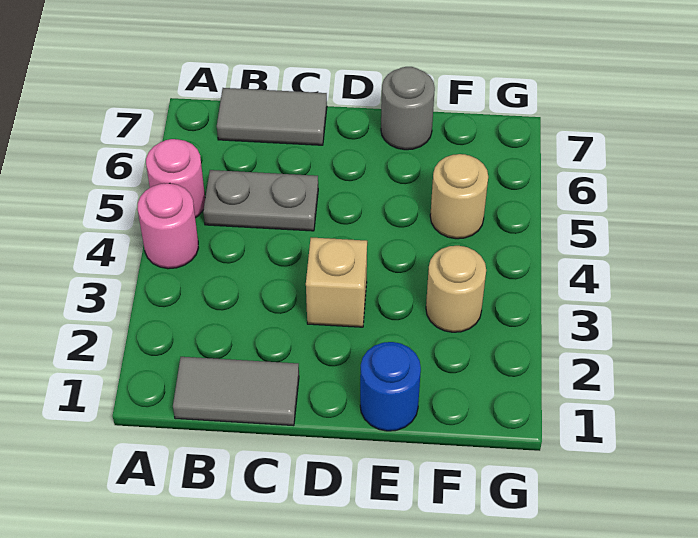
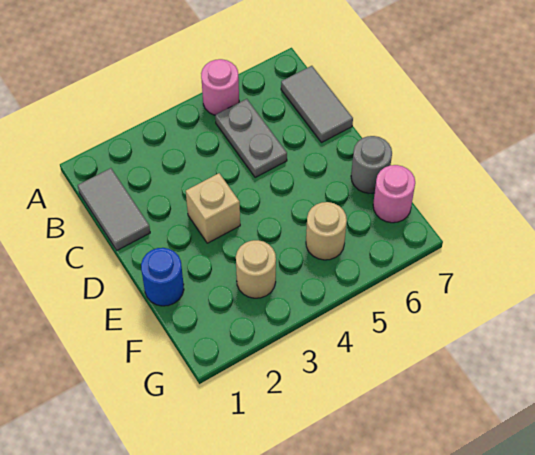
pink round brick A4 level 1 -> pink round brick F7 level 1

